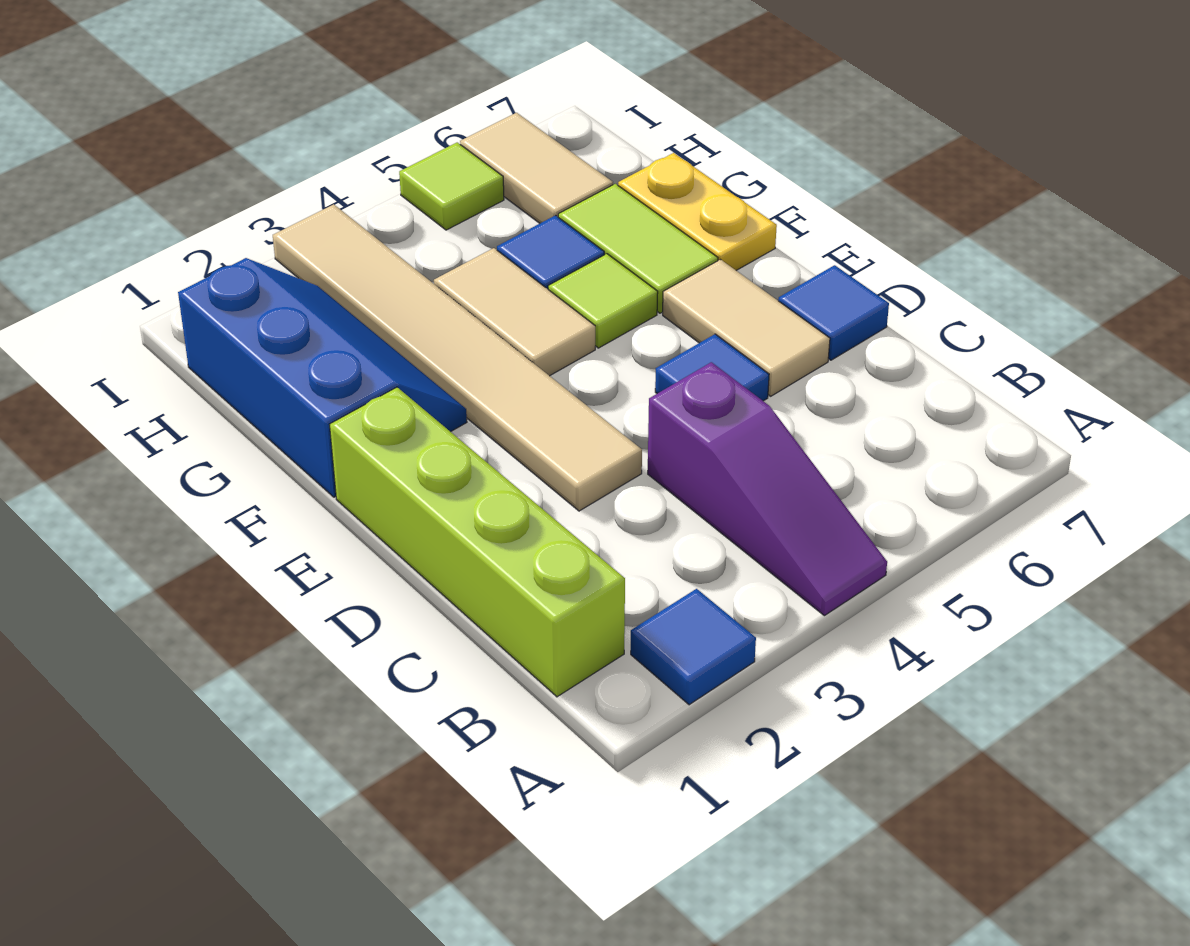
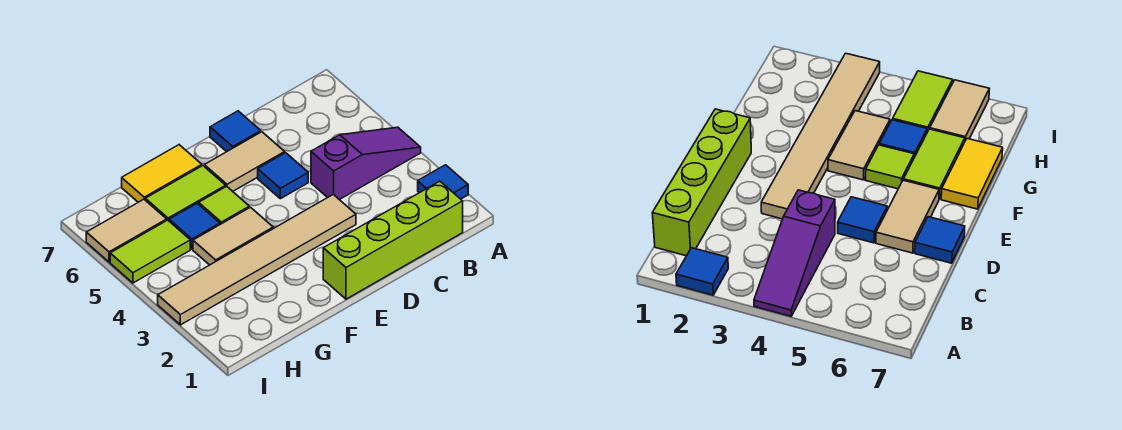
blue slope F1:H2 level 1 top 1 -> none
yellow plate F7:G7 level 1 -> yellow tile F7:G7 level 1
lime tile I5 level 1 -> lime tile H5:I5 level 1

